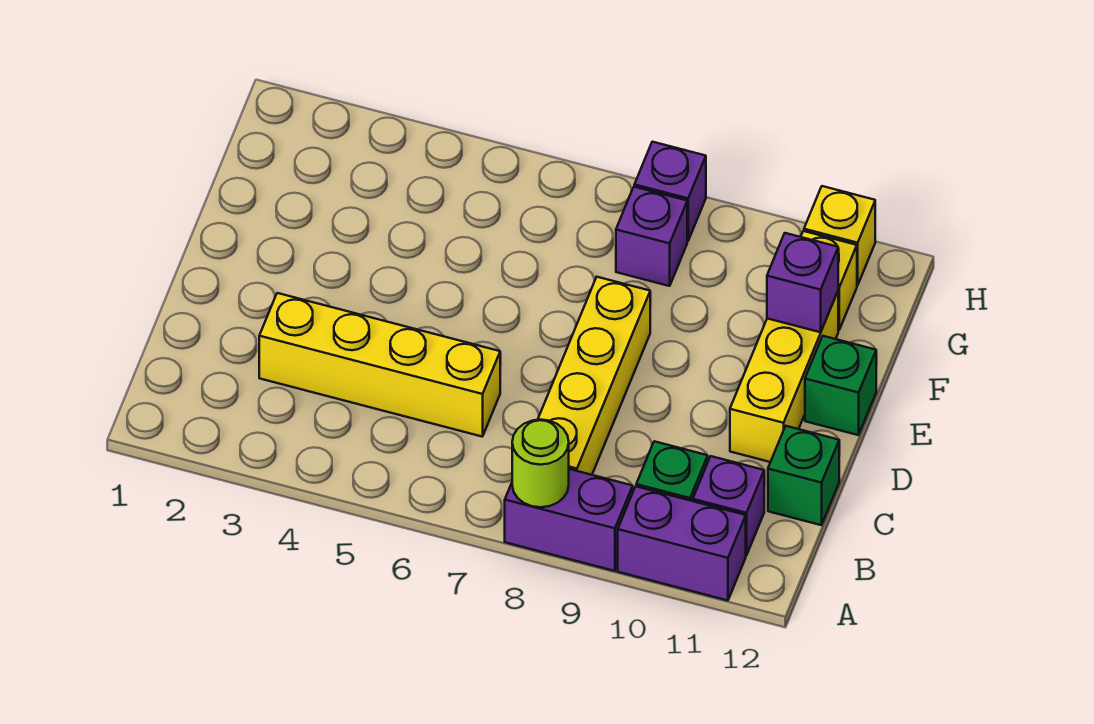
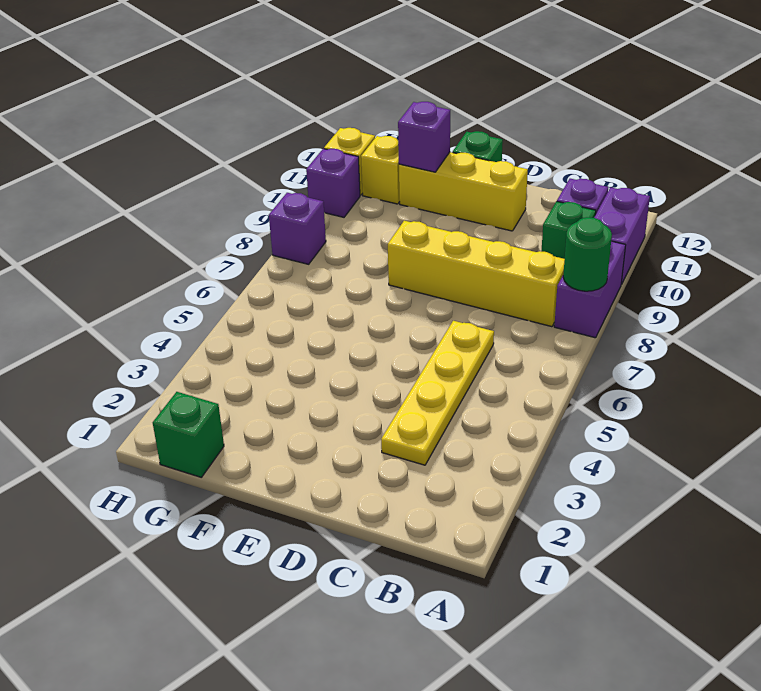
lime round brick A8 level 2 -> green round brick A8 level 2
yellow brick C3:C6 level 1 -> yellow plate C3:C6 level 1
green brick C12 level 1 -> green brick G1 level 1
purple brick G8 level 1 -> purple brick H10 level 1

